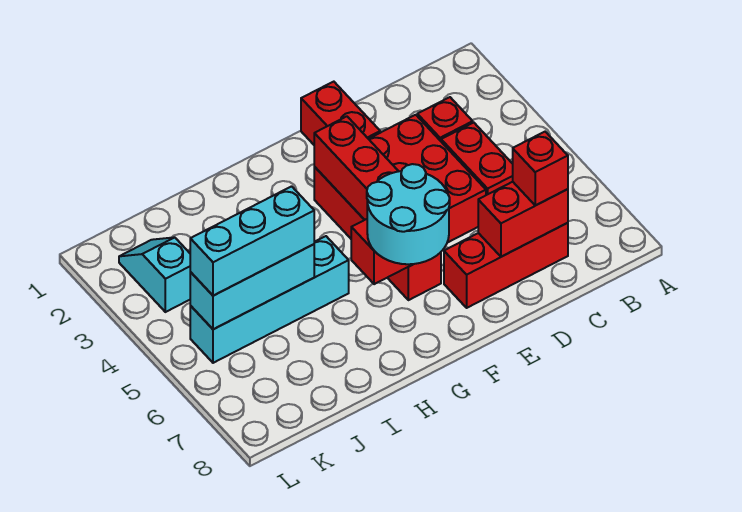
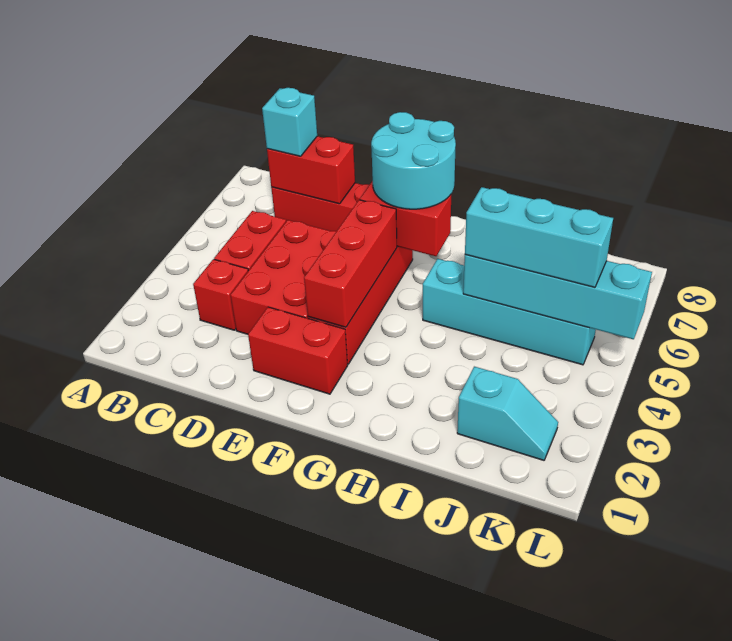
red brick C7 level 3 -> cyan brick C7 level 3
red brick E1:E2 level 1 -> red brick E2:F2 level 1
cyan brick I5:K5 level 2 -> cyan brick I5:L5 level 2
cyan slope K2:K3 level 1 top 3 -> cyan slope J2:K2 level 1 top J

